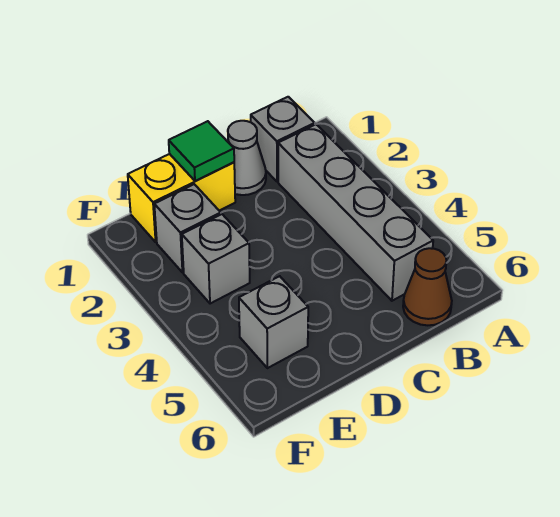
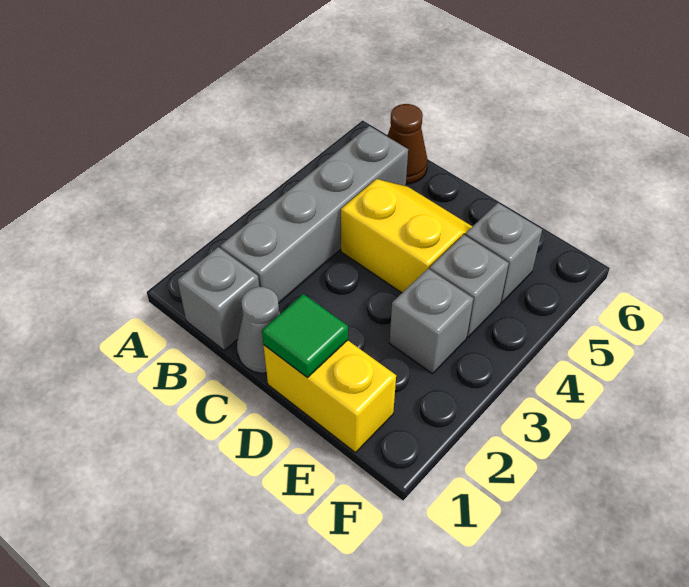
none -> yellow slope C4:D5 level 1 top 4
grey brick E2 level 1 -> grey brick E4 level 1

